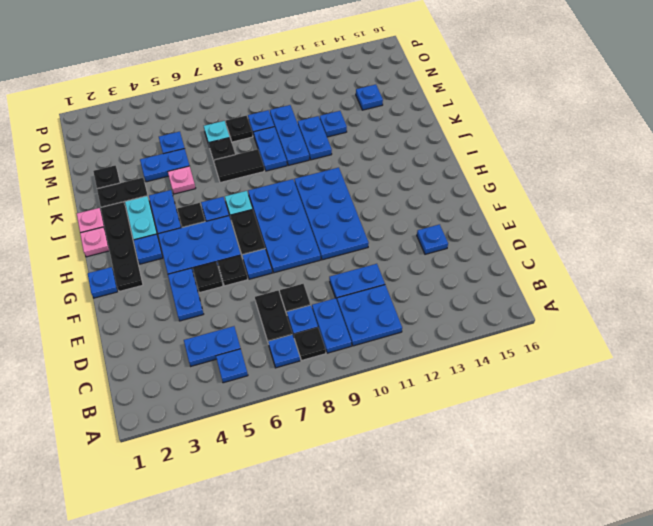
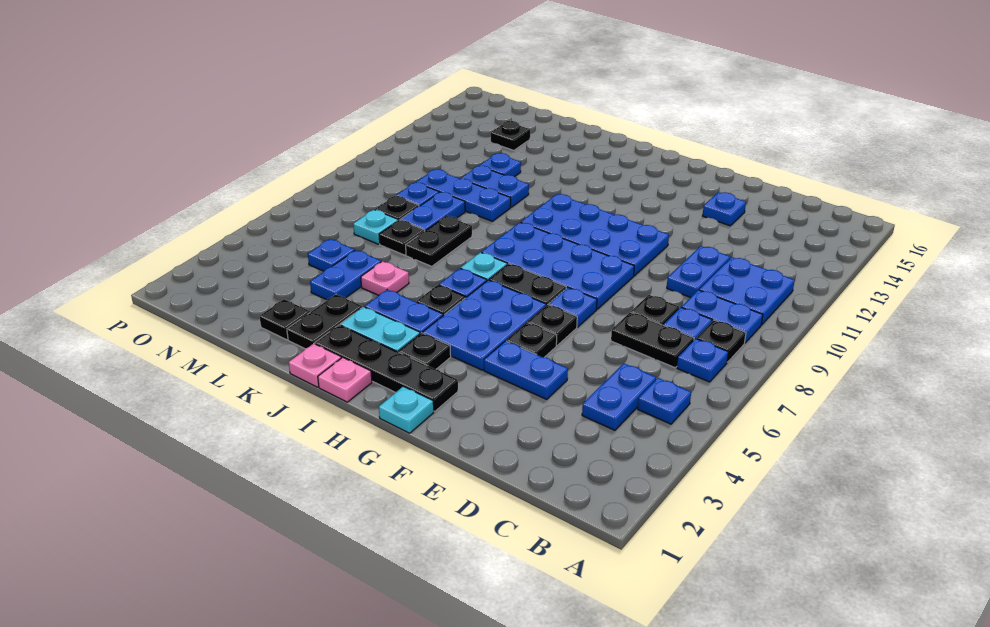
blue plate G1 level 1 -> cyan plate G1 level 1
blue plate H3 level 1 -> black plate H3 level 1
black tile K7:K8 level 1 -> black plate K7:K8 level 1
blue plate K9:L9 level 1 -> blue plate L8:L9 level 1
blue plate M14 level 1 -> black plate M14 level 1

